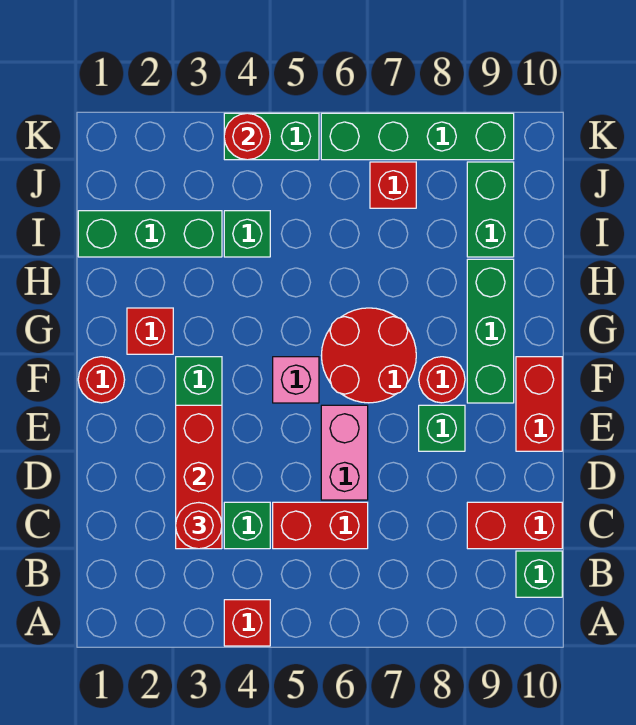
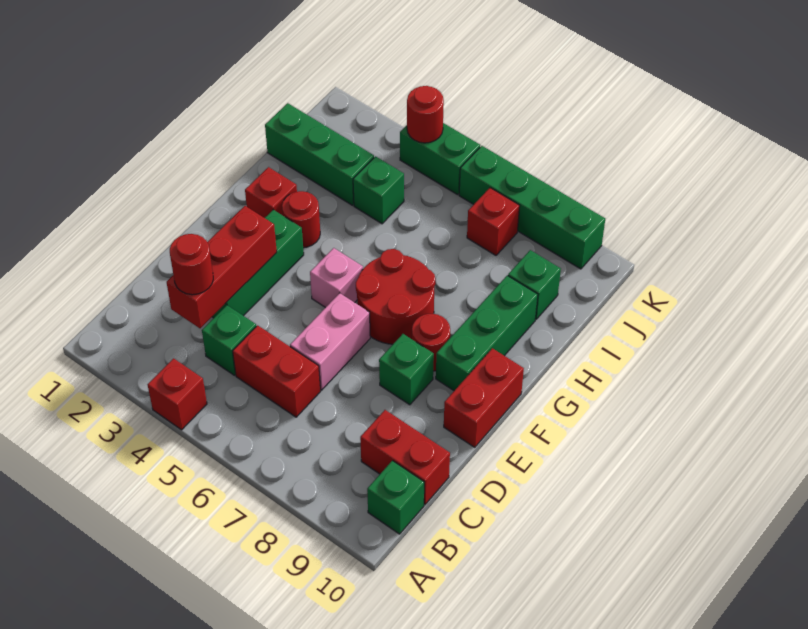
red round brick F1 level 1 -> red round brick G3 level 1
green brick I9:J9 level 1 -> green brick I9 level 1

